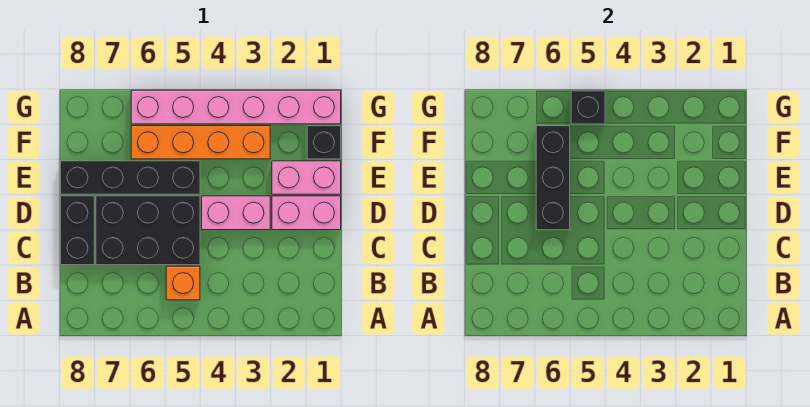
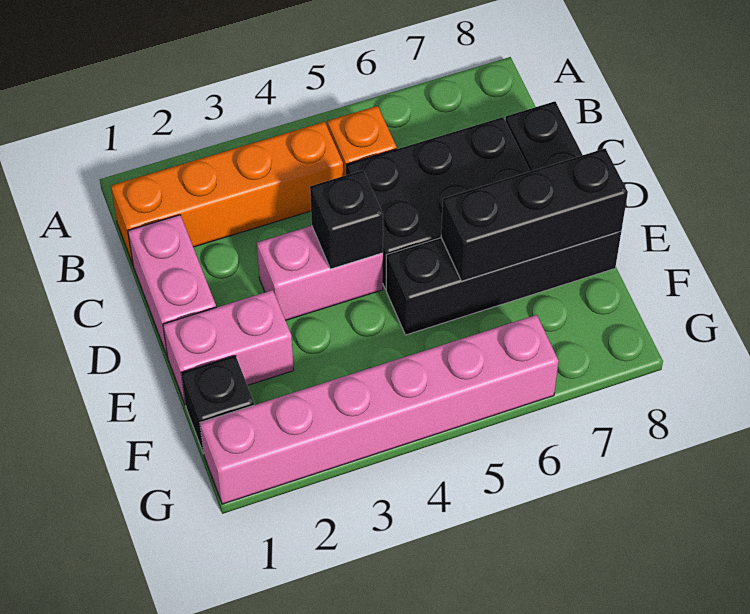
pink brick D1:D2 level 1 -> pink brick C1:D1 level 1
black brick D6:F6 level 2 -> black brick E6:E8 level 2
orange brick F3:F6 level 1 -> orange brick B1:B4 level 1
black brick G5 level 2 -> black brick D4 level 2

